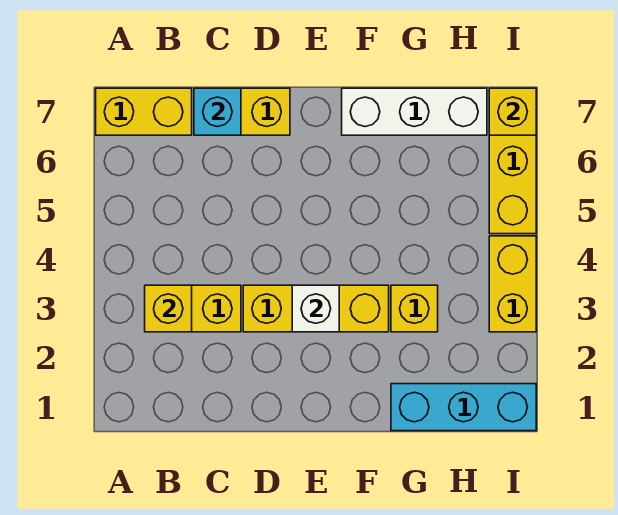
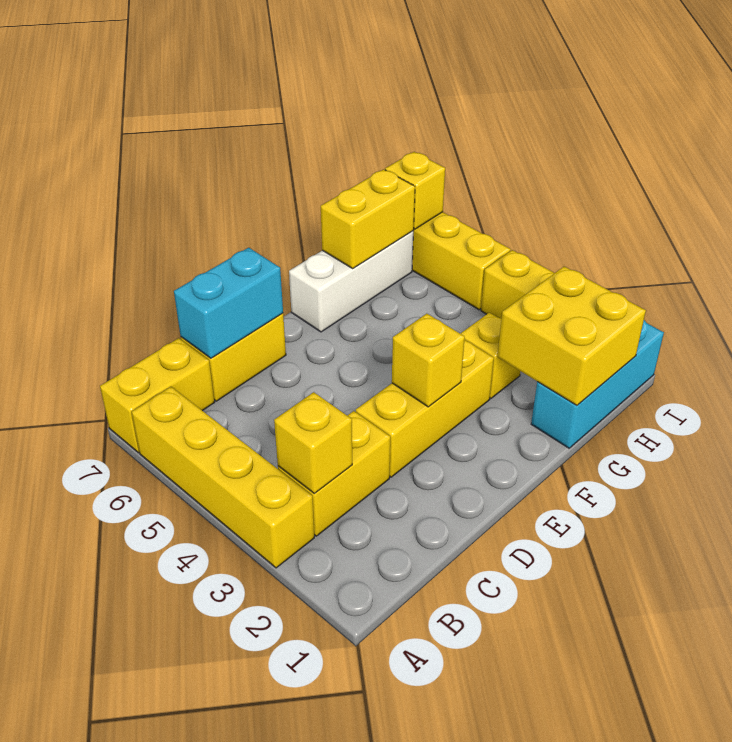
none -> yellow brick A3:A6 level 1
cyan brick C7 level 2 -> cyan brick C7:D7 level 2
white brick E3 level 2 -> yellow brick E3 level 2
none -> yellow brick G1:H2 level 2
none -> yellow brick G7:H7 level 2

